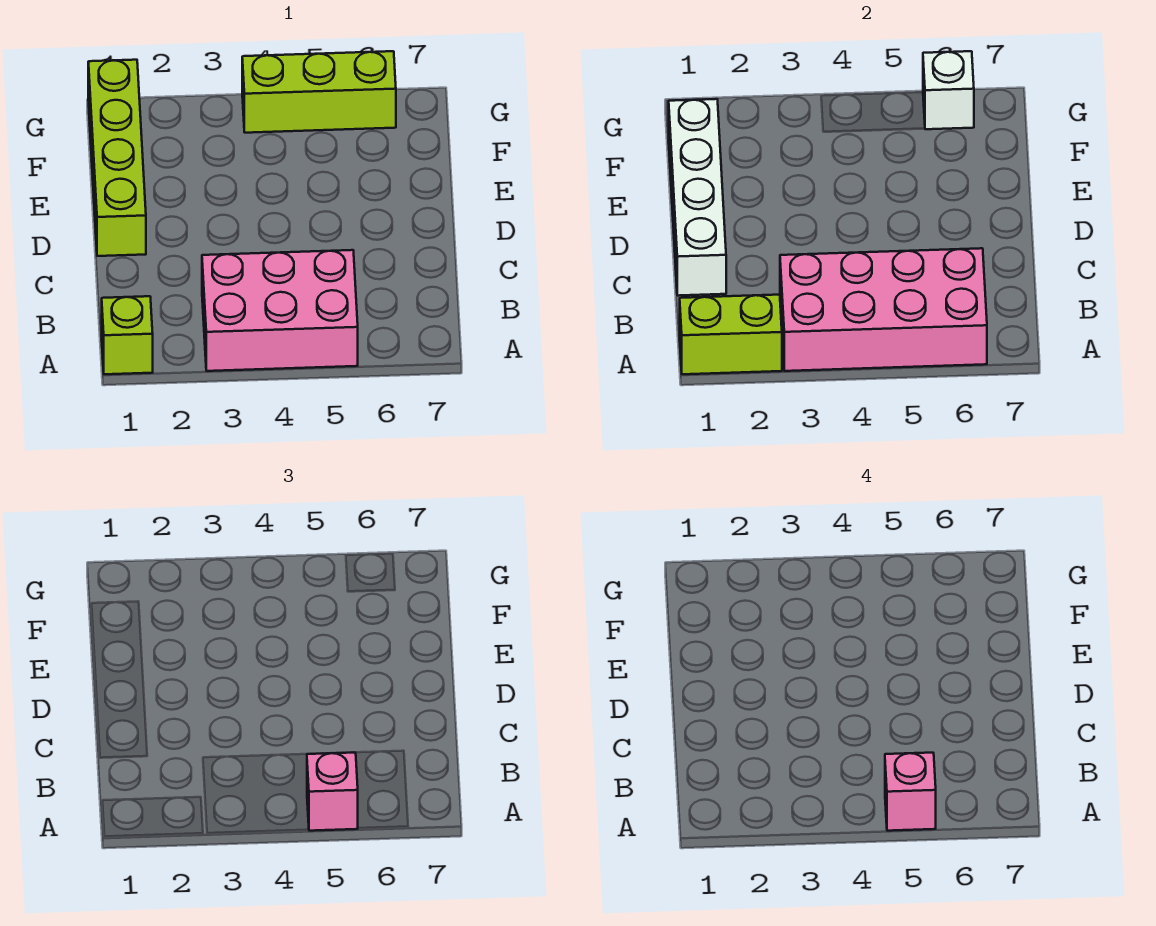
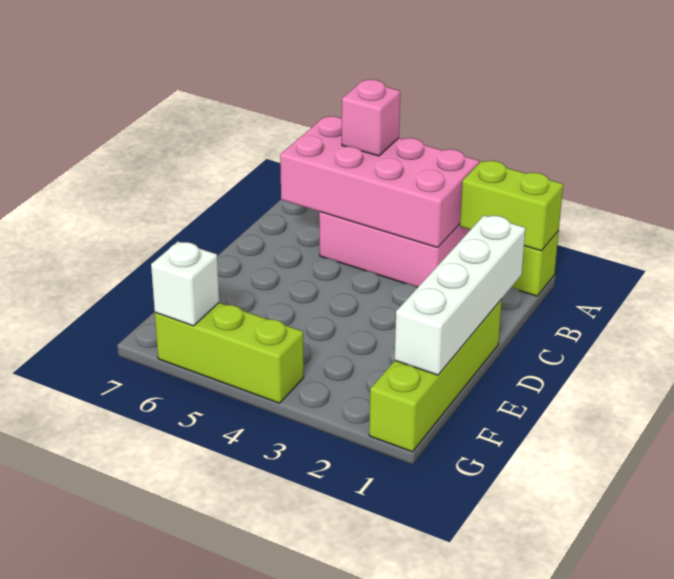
pink brick A5 level 4 -> none

